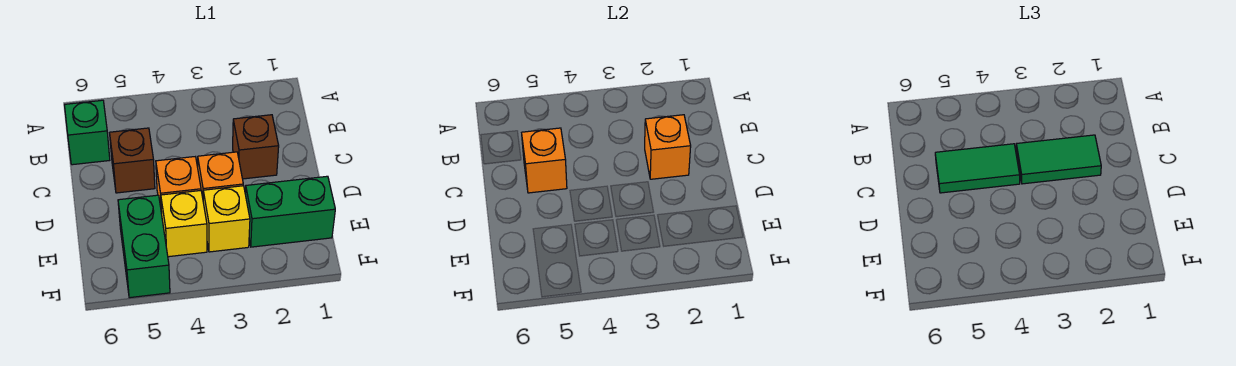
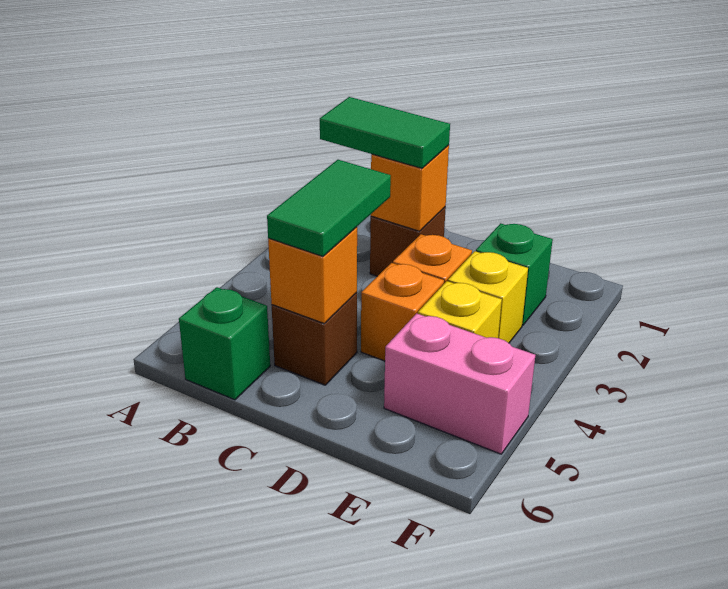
green tile C2:C3 level 3 -> green tile B2:C2 level 3
green brick E1:E2 level 1 -> green brick E2 level 1
green brick E5:F5 level 1 -> pink brick E5:F5 level 1

